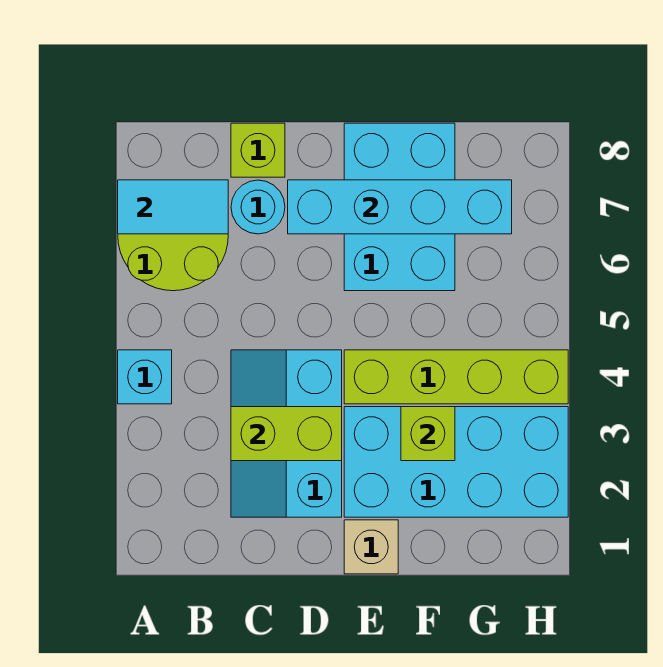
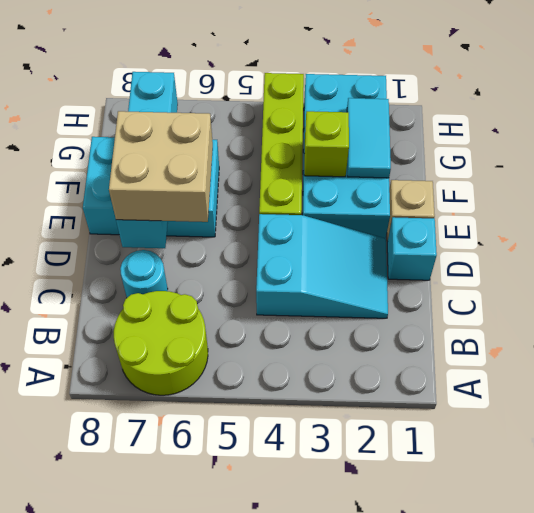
cyan brick A4 level 1 -> cyan brick D1 level 1
cyan tile A7:B7 level 2 -> cyan tile F2:G2 level 2
cyan slope C2:D4 level 1 top D -> cyan slope C2:D4 level 1 top 4
lime brick C3:D3 level 2 -> none
lime brick C8 level 1 -> none
none -> tan brick D6:E7 level 3

